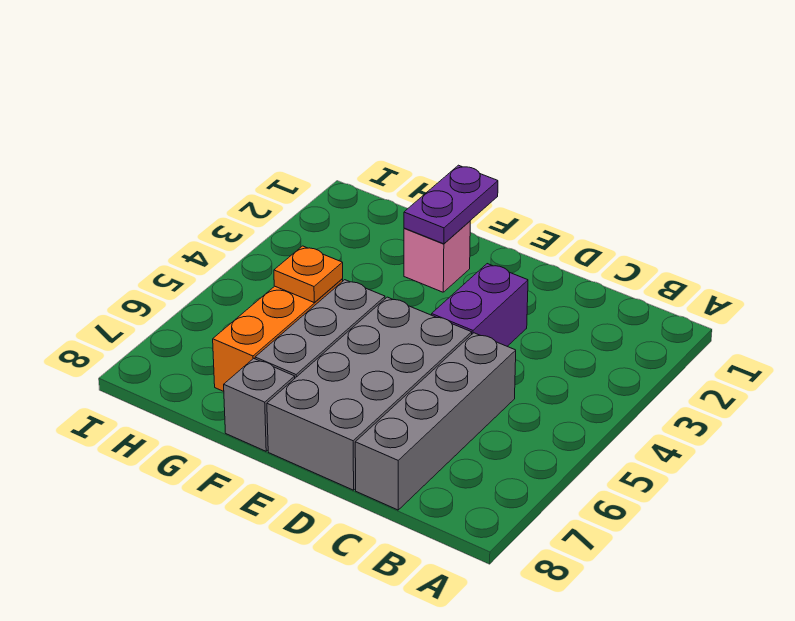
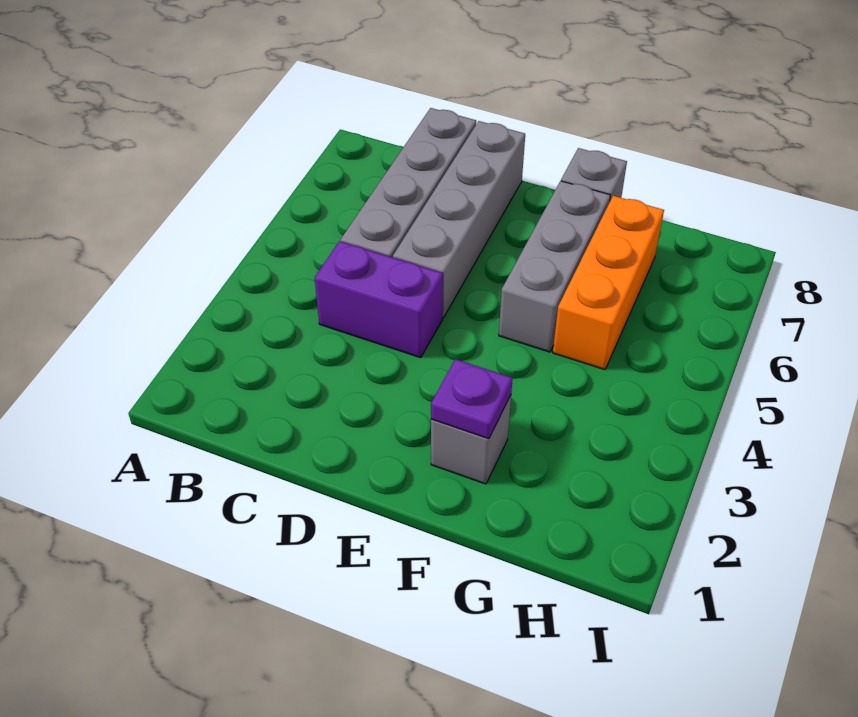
purple brick D3:D4 level 1 -> purple brick C4:D4 level 1
grey brick D5:E8 level 1 -> grey brick D5:D8 level 1
purple plate F1:F2 level 2 -> purple plate F2 level 2
pink brick F2 level 1 -> grey brick F2 level 1
orange plate G5 level 2 -> none

